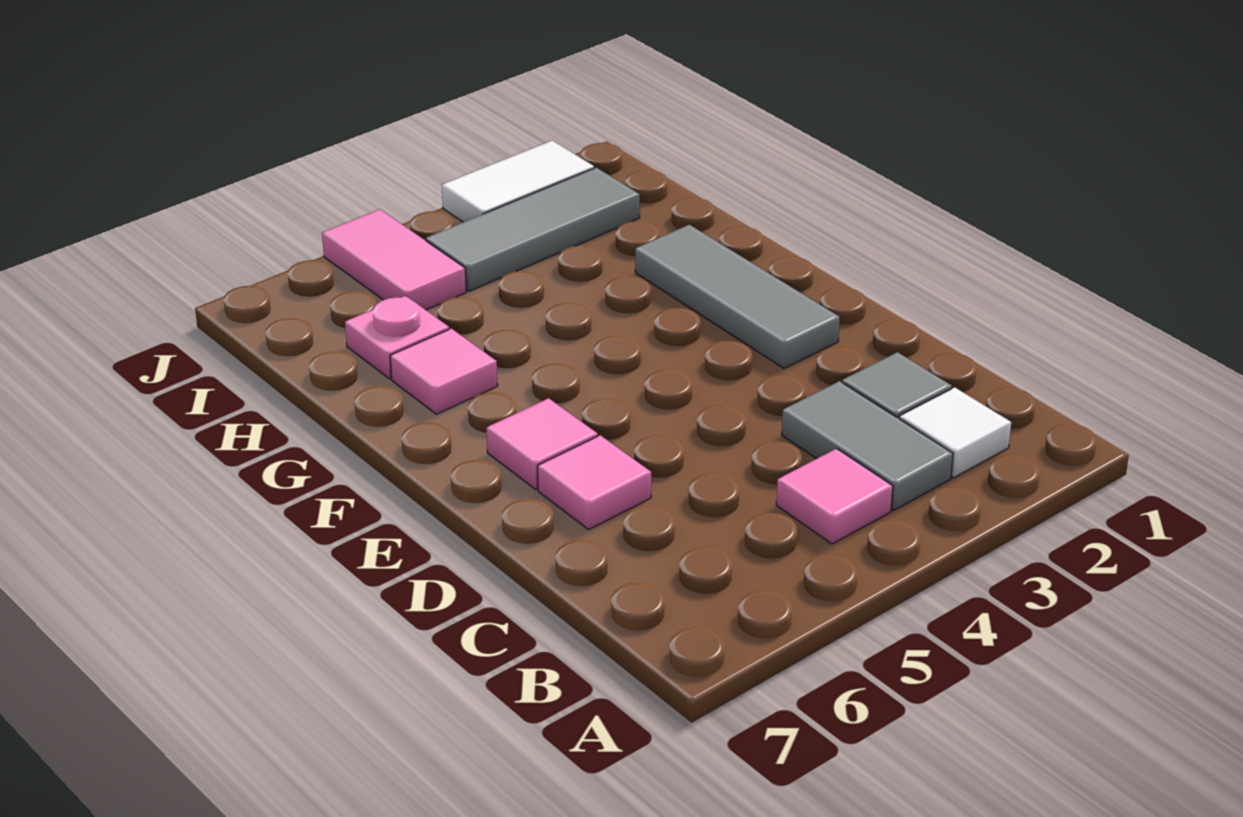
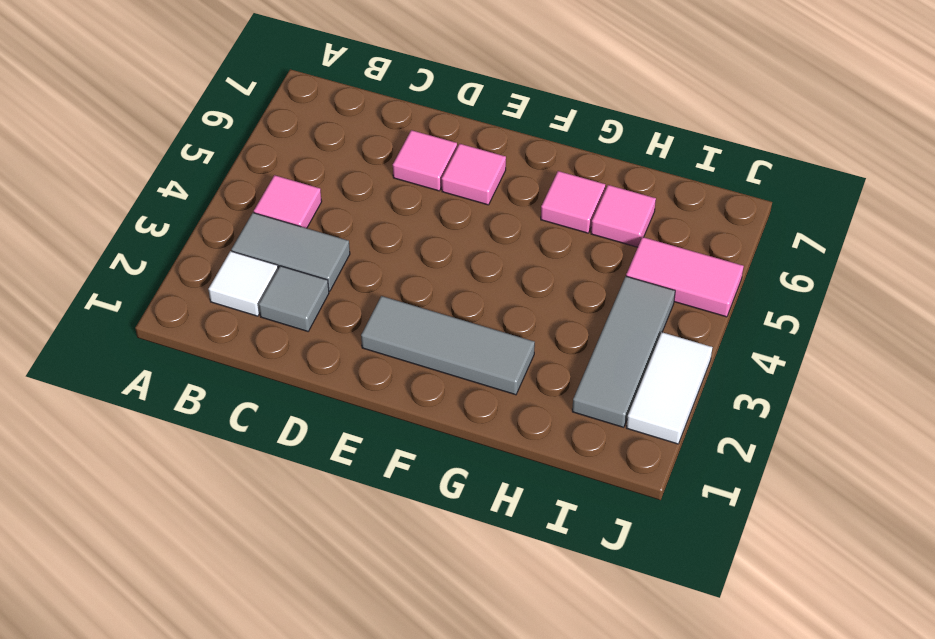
pink plate H6 level 1 -> pink tile H6 level 1

